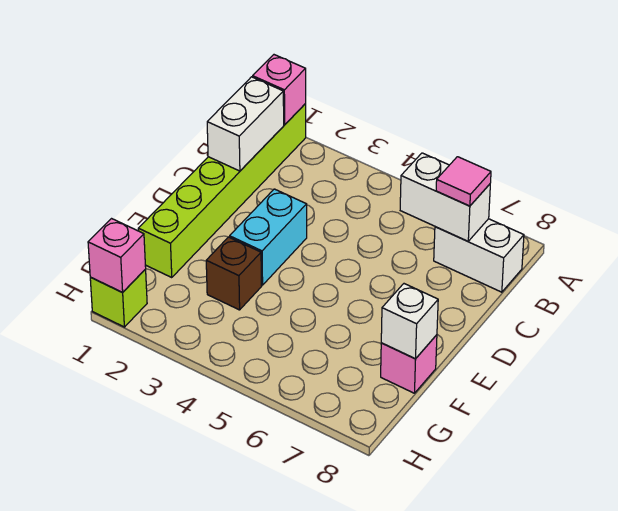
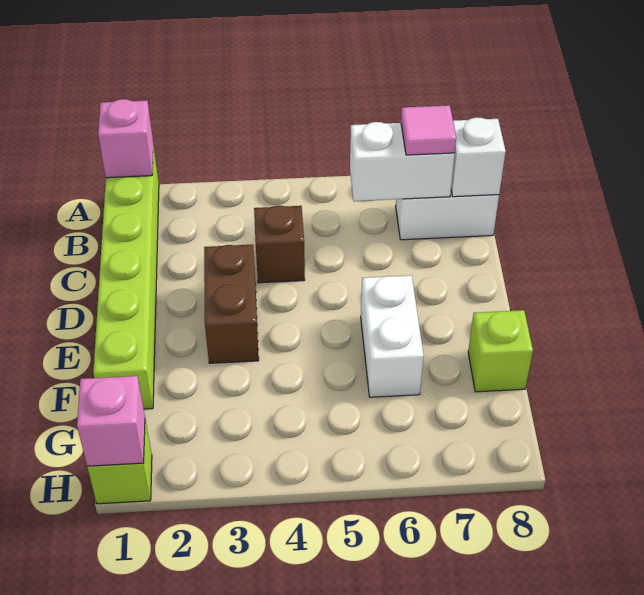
white brick B1:C1 level 2 -> white brick E6:F6 level 1
cyan brick D3:E3 level 1 -> brown brick D3:E3 level 1
brown brick F3 level 1 -> brown brick C4 level 1
pink brick F8 level 1 -> lime brick F8 level 1
white brick F8 level 2 -> white brick B8 level 2

